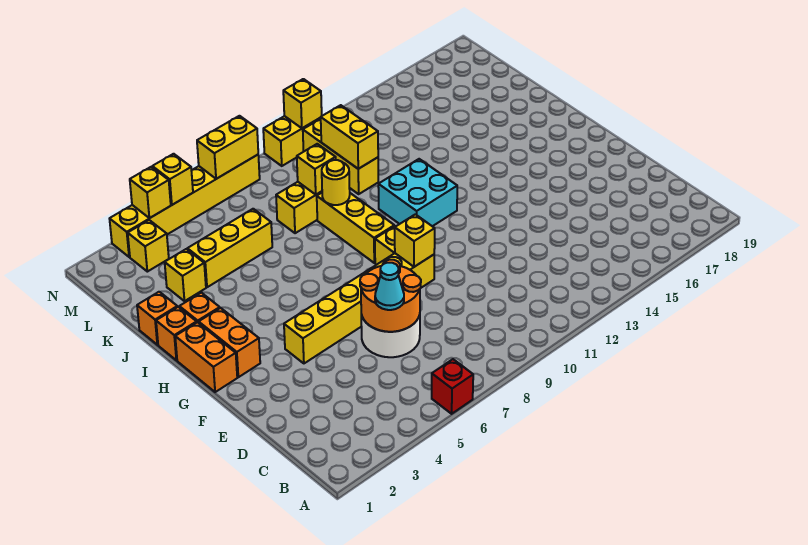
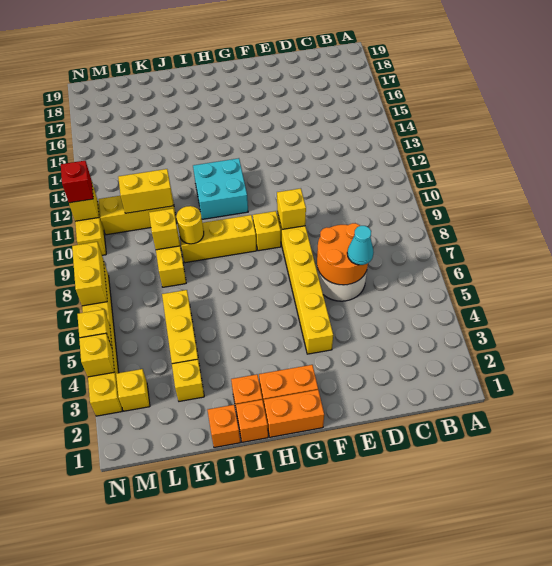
red brick A6 level 1 -> red brick N11 level 3

